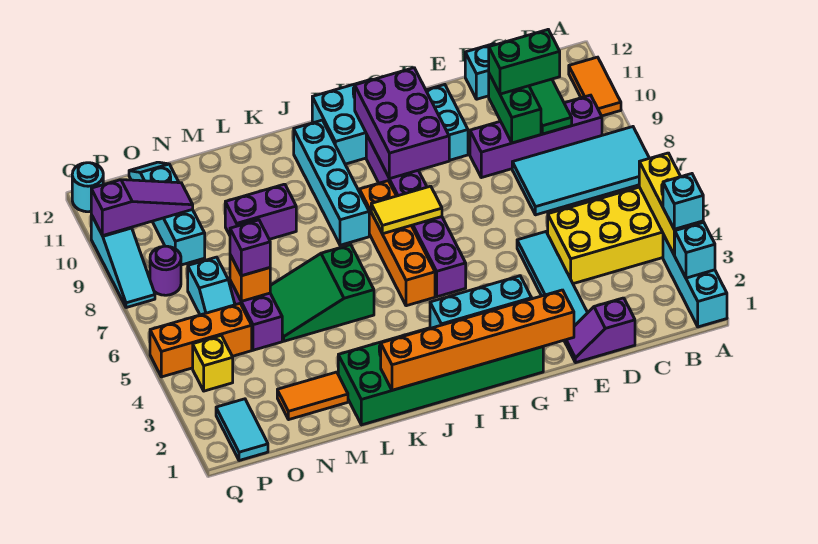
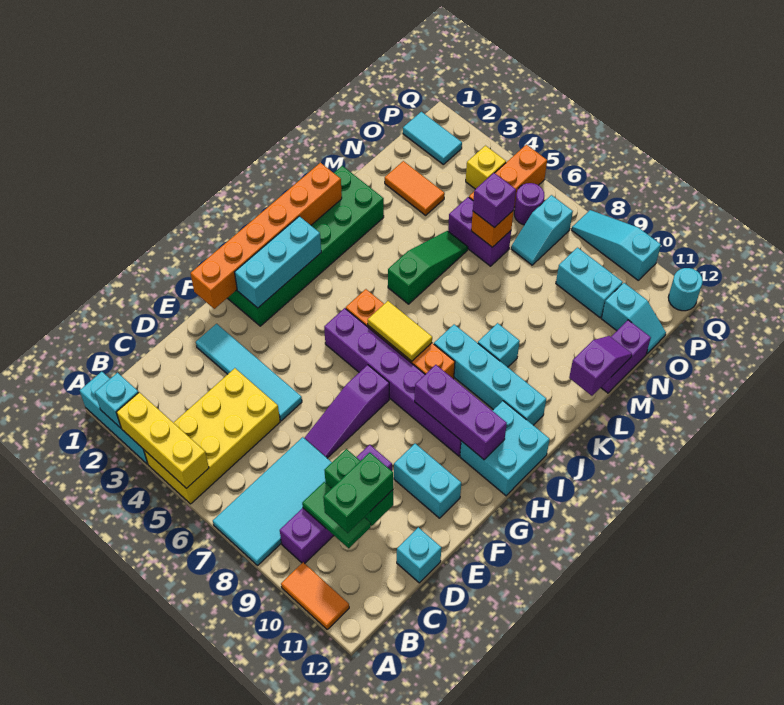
cyan brick A3 level 3 -> cyan brick K9 level 1
purple slope D1:E1 level 1 top D -> purple slope L12:M12 level 2 top L
purple brick G9:H11 level 2 -> purple brick H9:H11 level 2
yellow tile H7:I7 level 2 -> yellow tile I6:I7 level 2
green slope K5:M6 level 1 top K -> green slope K5:M5 level 1 top K
purple brick L9:M9 level 1 -> purple brick M12:N12 level 1
orange tile M2:N2 level 1 -> orange tile N2:N3 level 1
cyan slope O6:O7 level 1 top 7 -> cyan slope O7:P7 level 1 top P
purple slope O10:Q10 level 2 top Q -> purple slope E7:G7 level 1 top G
purple round brick P8 level 1 -> purple round brick P6 level 1

